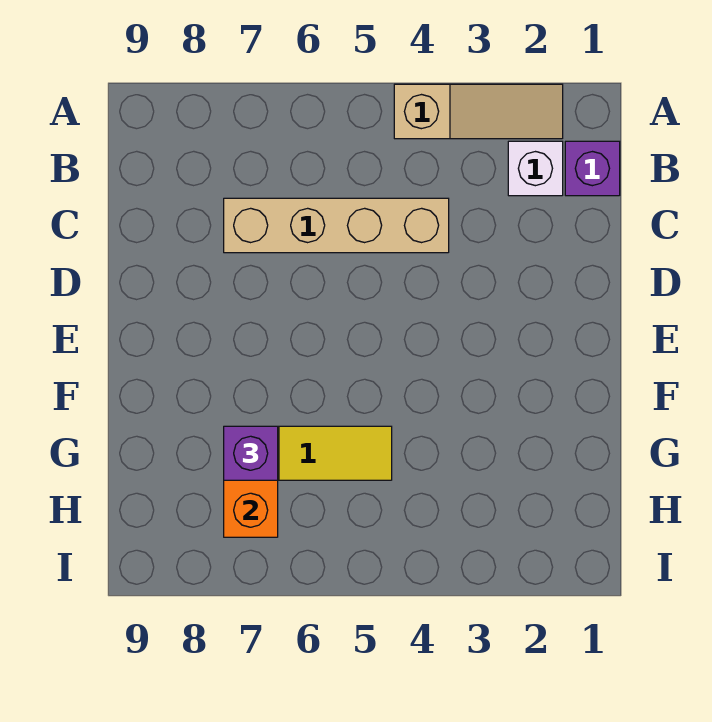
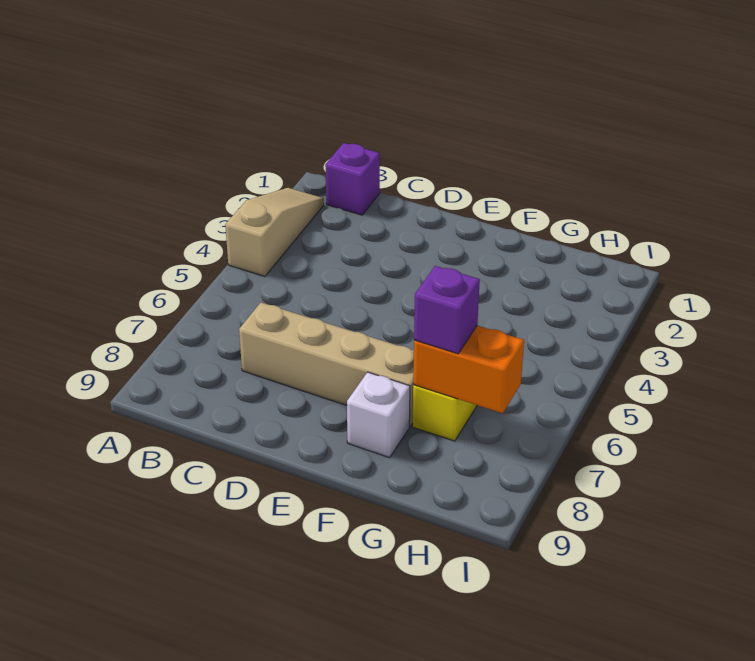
white brick B2 level 1 -> white brick F8 level 1
tan brick C4:C7 level 1 -> tan brick C7:F7 level 1

